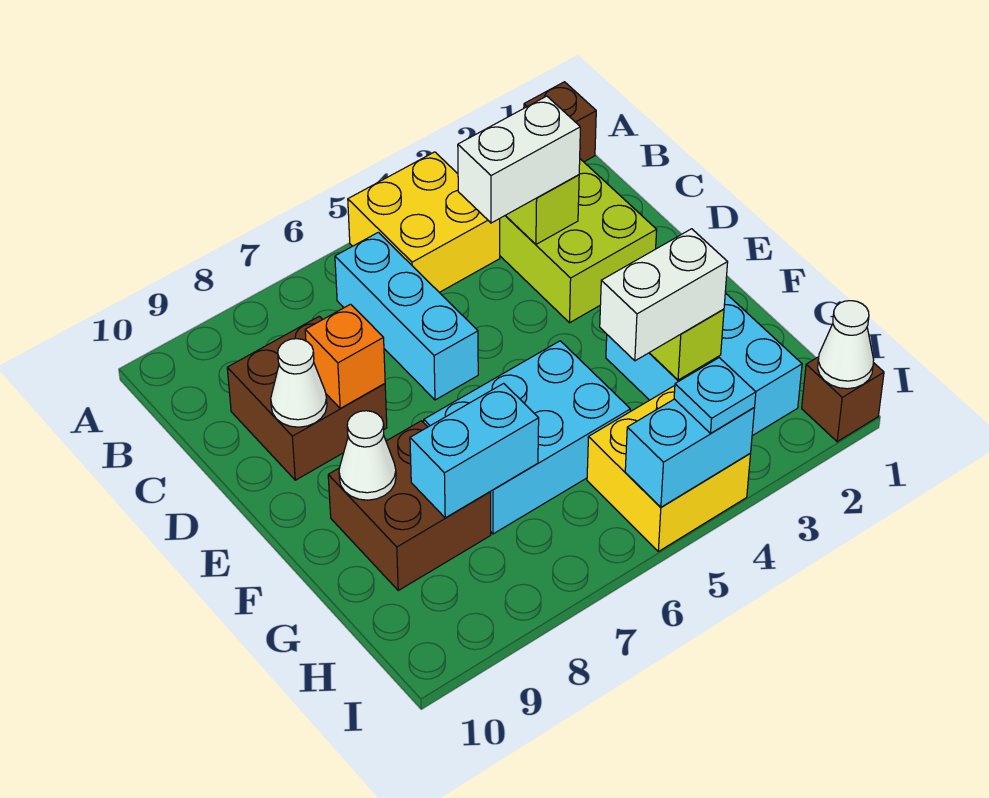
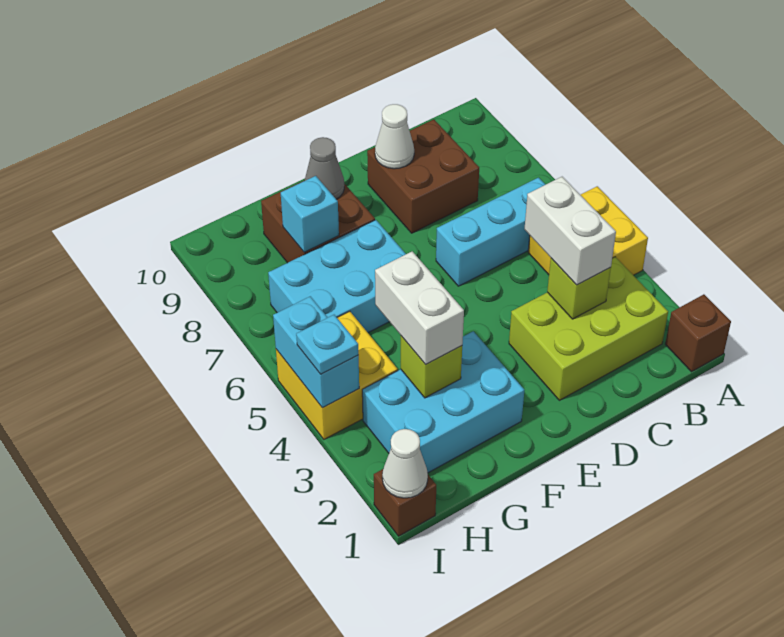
orange brick D8 level 2 -> none
cyan brick F5:G7 level 1 -> cyan brick F6:H7 level 1
white cone F9 level 2 -> grey cone F9 level 2
cyan brick G7:G8 level 2 -> cyan brick G8 level 2

